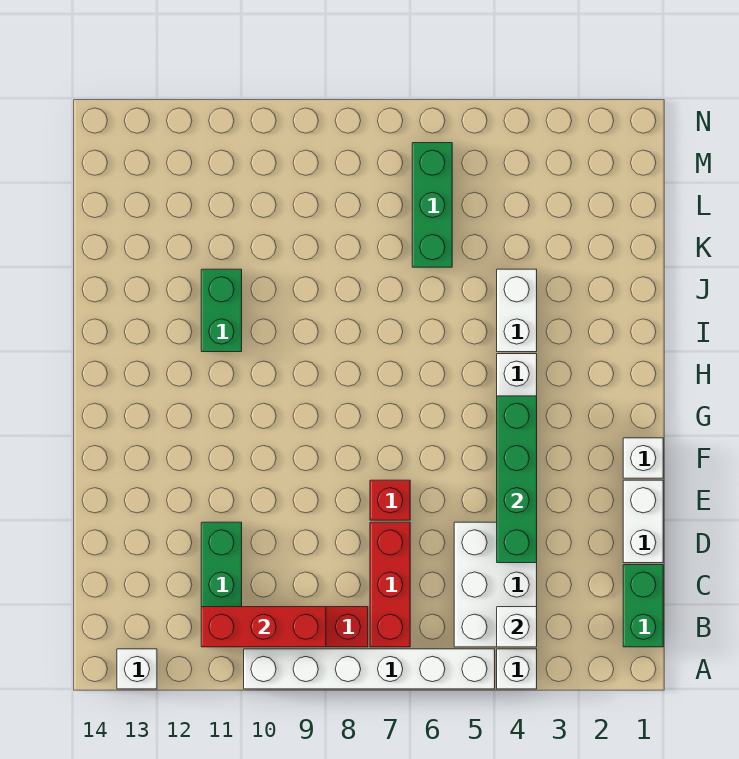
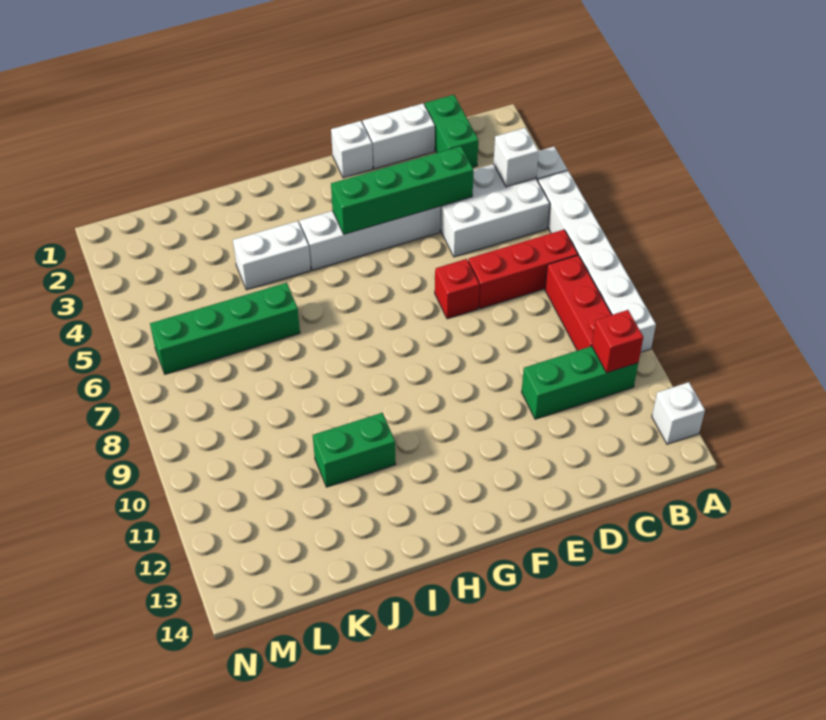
green brick B1:C1 level 1 -> green brick C1:C2 level 1
red brick B9:B11 level 2 -> red brick B11 level 2
green brick K6:M6 level 1 -> green brick J6:M6 level 1

